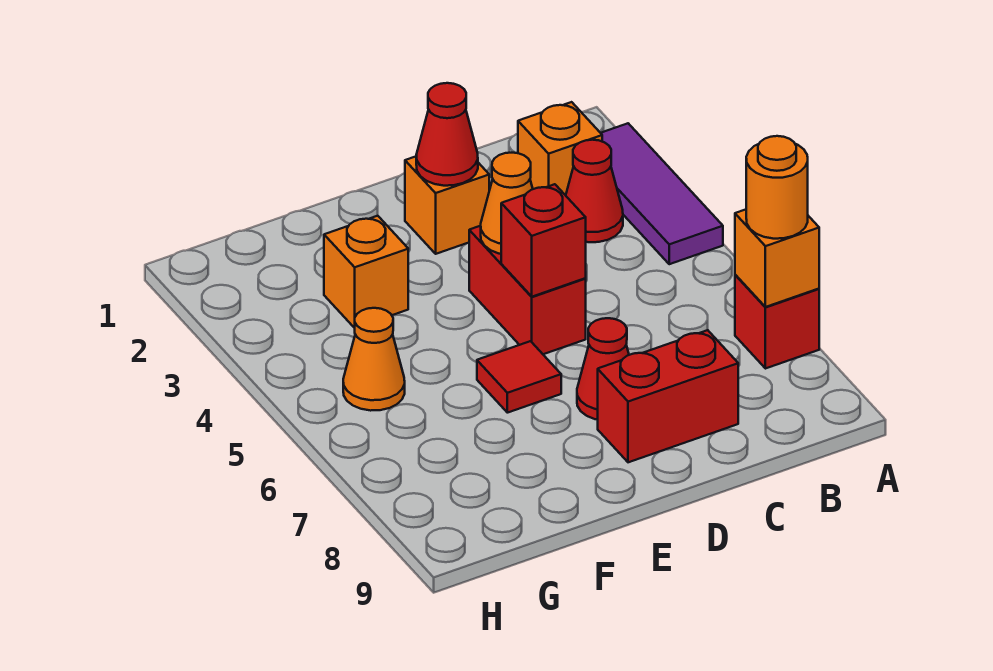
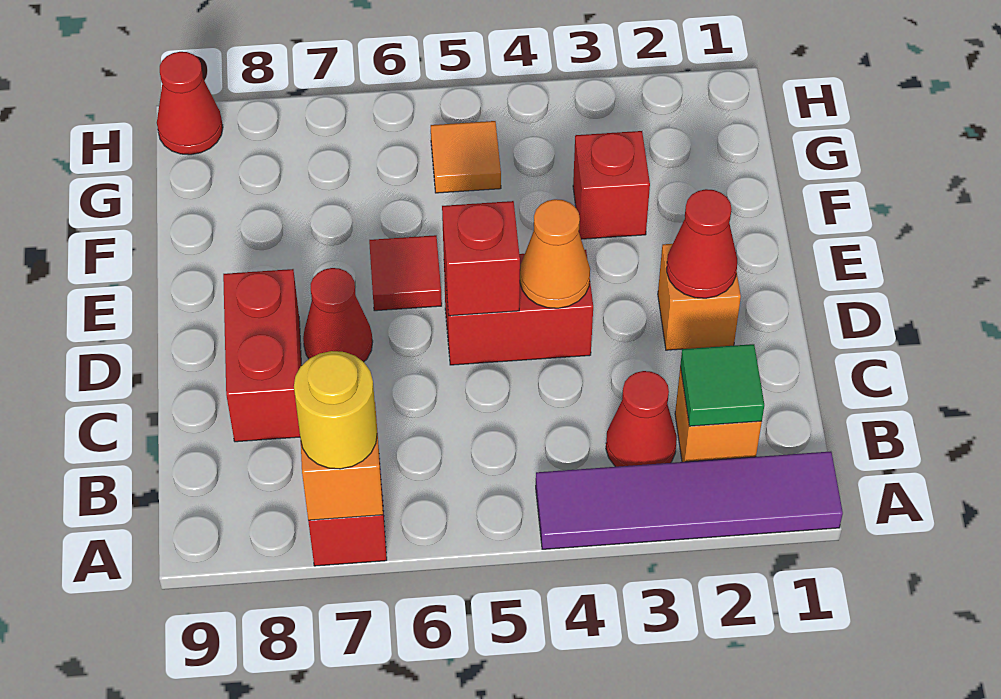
purple tile A2:A4 level 1 -> purple tile A1:A4 level 1
orange round brick A7 level 3 -> yellow round brick A7 level 3
none -> green tile B2 level 2
orange brick F3 level 1 -> red brick F3 level 1
orange cone G5 level 1 -> orange tile G5 level 1
none -> red cone H9 level 1

